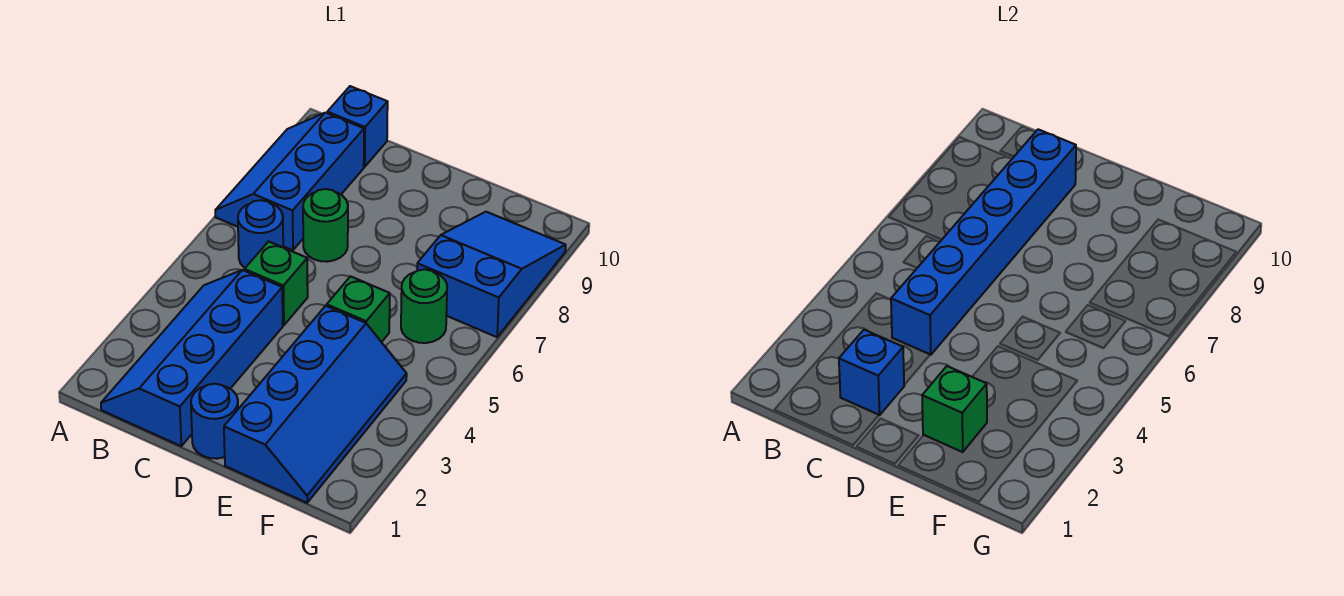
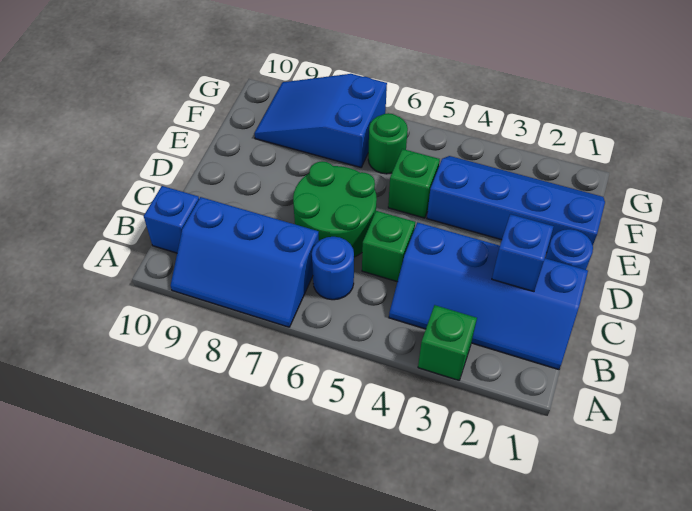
blue brick C4:C9 level 2 -> none
green round brick C7 level 1 -> green round brick C6:D7 level 1
green brick E2 level 2 -> green brick A3 level 1

